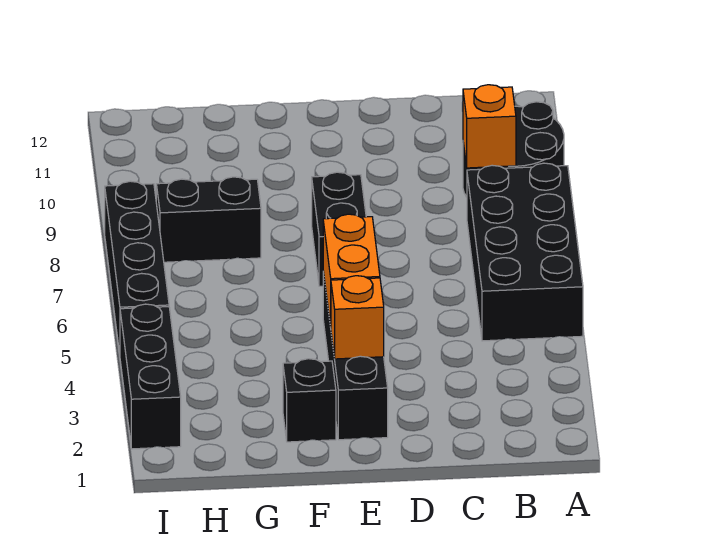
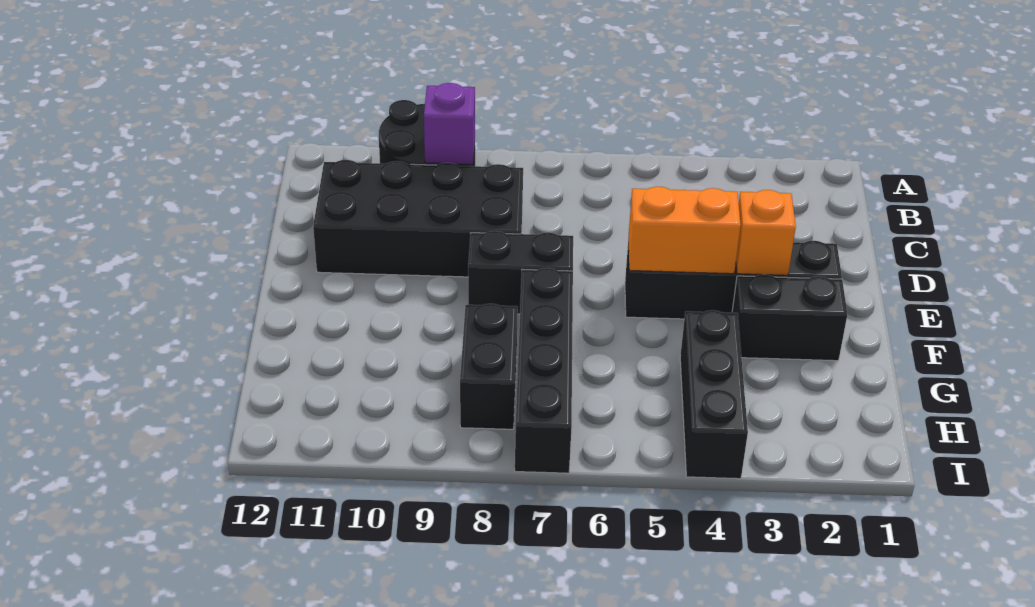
black brick A5:B8 level 1 -> black brick C8:D11 level 1
orange brick B9 level 2 -> purple brick B9 level 2
black brick F2 level 1 -> black brick F2:F3 level 1
black brick I2:I4 level 1 -> black brick G4:I4 level 1
black brick I5:I8 level 1 -> black brick F7:I7 level 1

